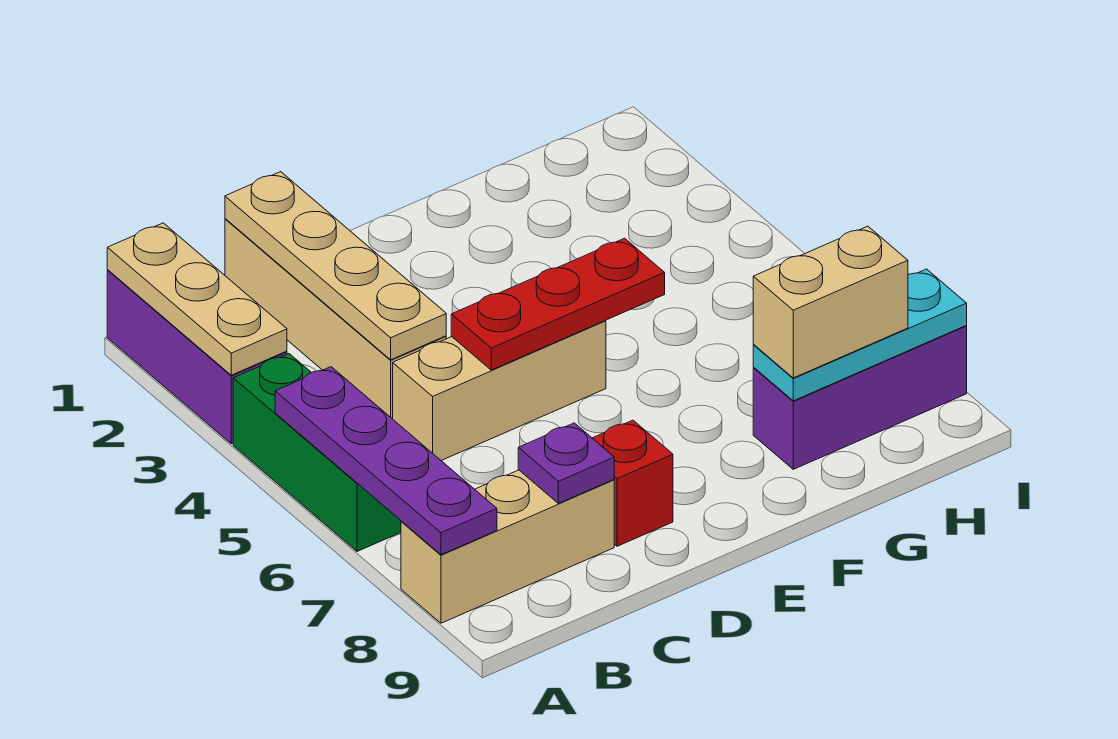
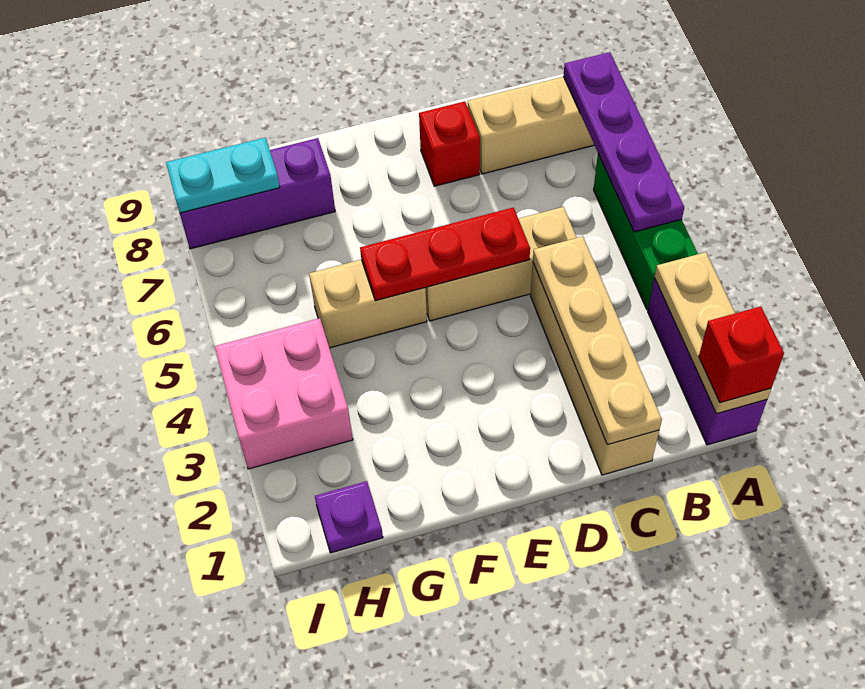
none -> red brick A1 level 3
purple plate C8 level 2 -> purple plate H1 level 1
cyan plate G8:I8 level 2 -> cyan plate H8:I8 level 2
tan brick G8:H8 level 3 -> tan brick F5:G5 level 1
none -> pink brick H3:I4 level 1

